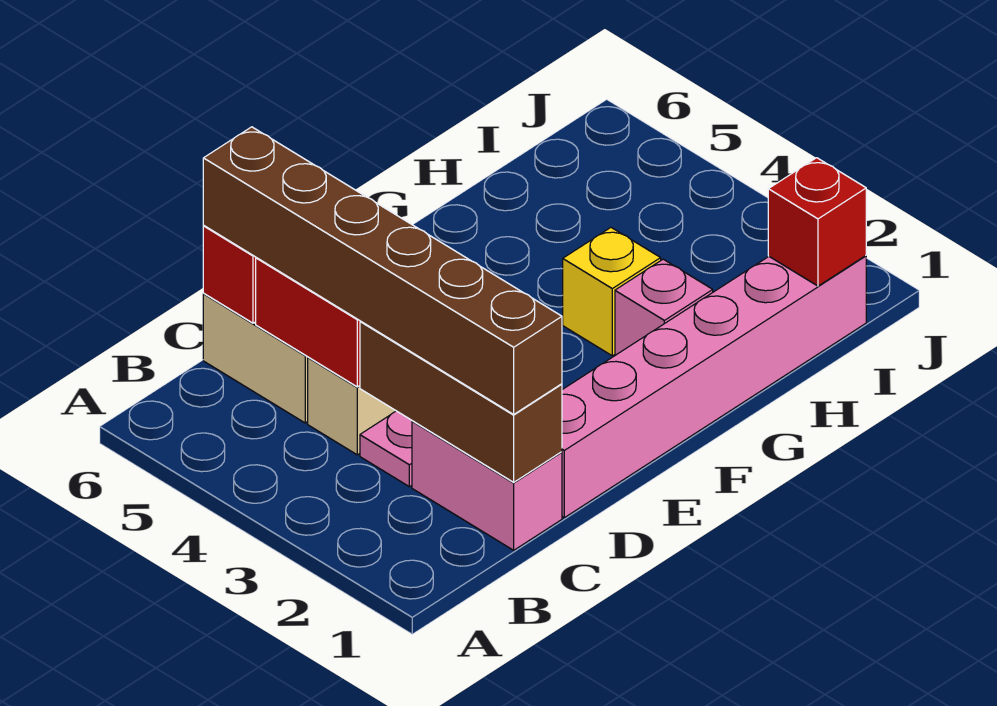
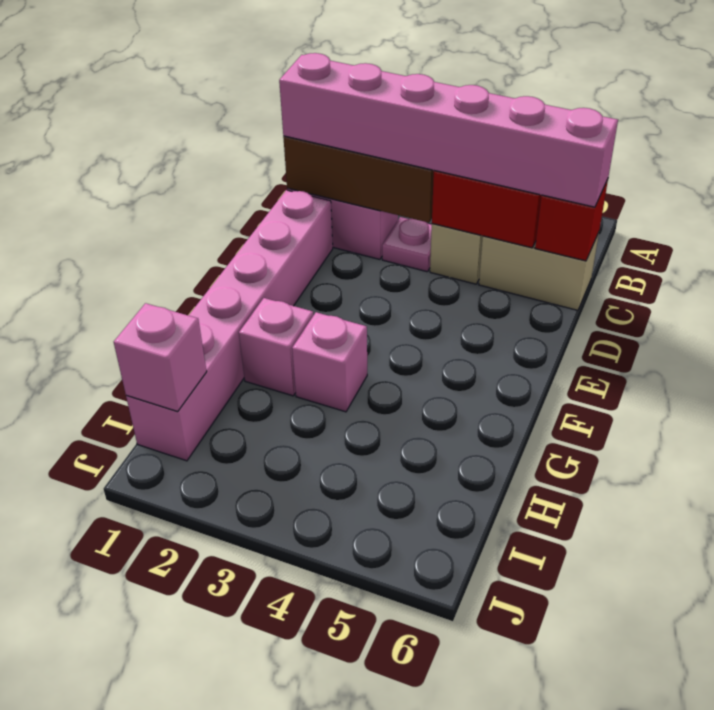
brown brick C1:C6 level 3 -> pink brick C1:C6 level 3
yellow brick G3 level 1 -> pink brick G3 level 1
red brick I1 level 2 -> pink brick I1 level 2

